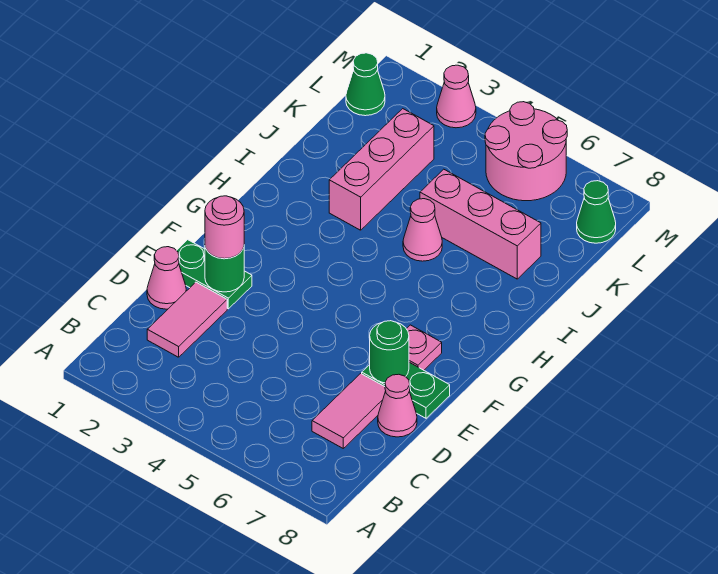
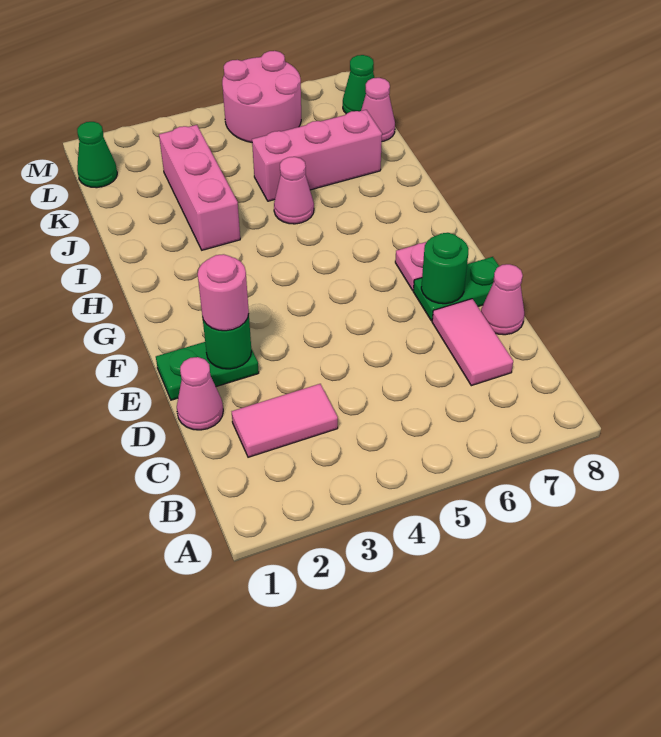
pink tile C2:D2 level 1 -> pink tile C2:C3 level 1
pink cone M3 level 1 -> pink cone K8 level 1

